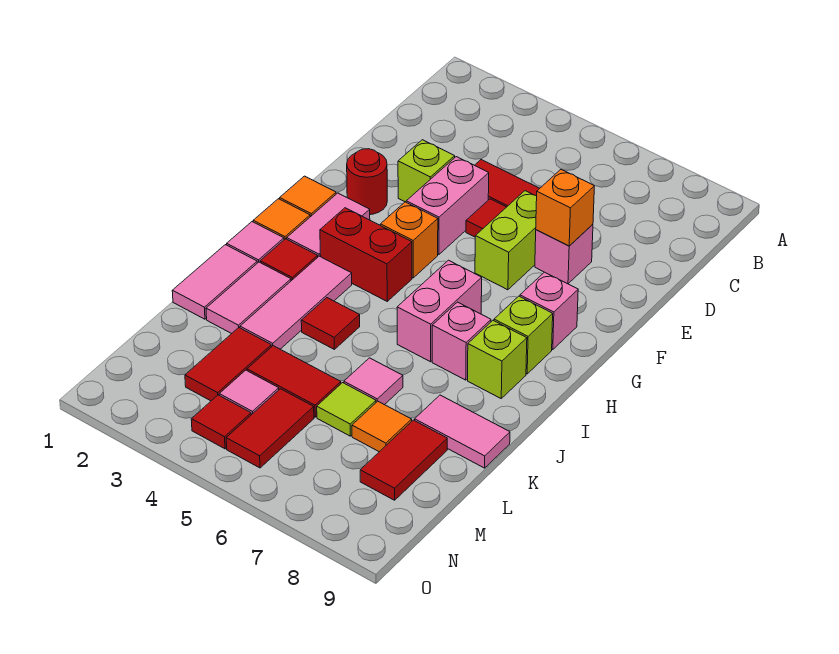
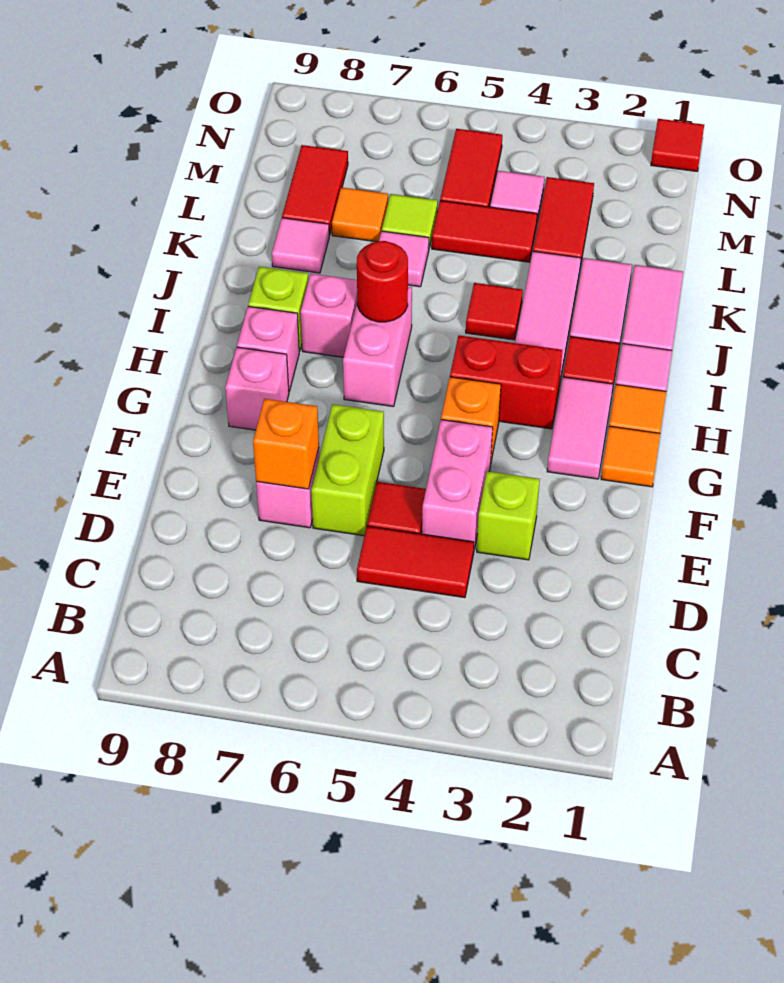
red round brick F2 level 1 -> red round brick I6 level 2
lime brick H8 level 1 -> pink brick H8 level 1
pink tile K8:K9 level 1 -> pink tile K8 level 1
red tile N4 level 1 -> red tile O1 level 1

